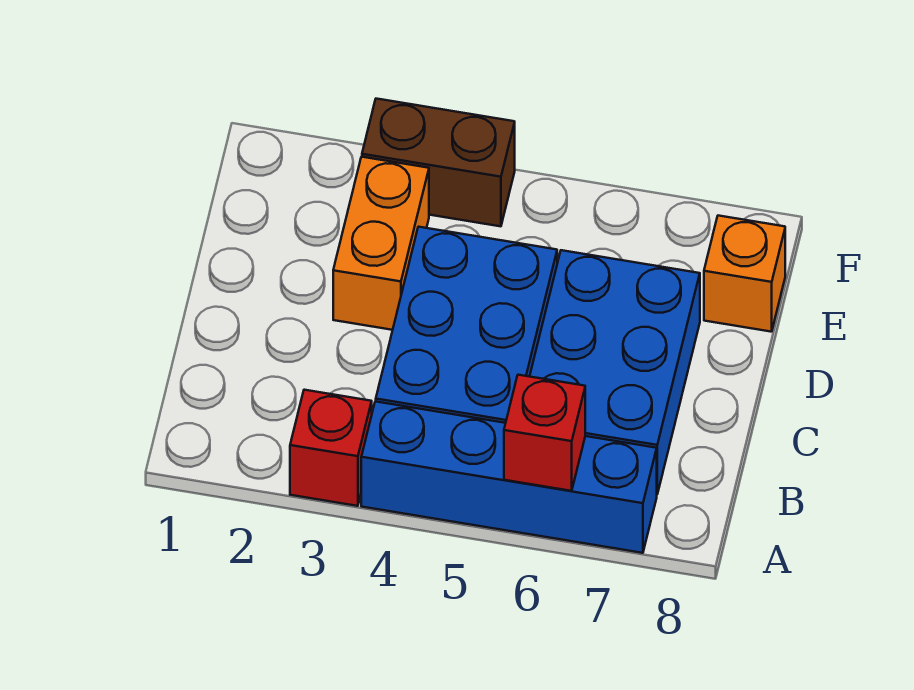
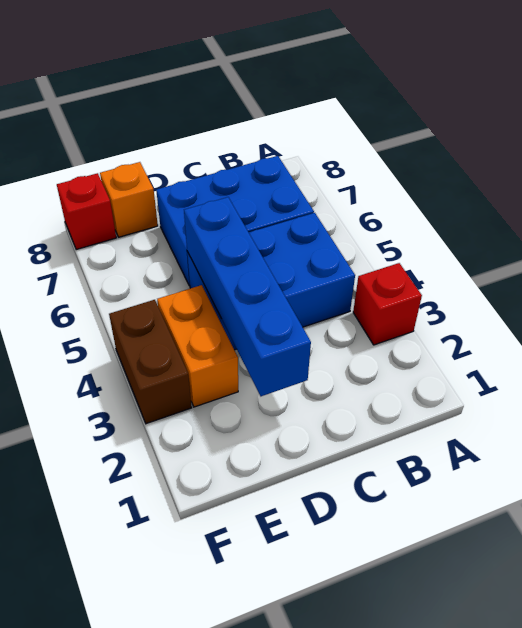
blue brick A4:A7 level 1 -> blue brick D2:D5 level 2
red brick A6 level 2 -> red brick F8 level 1
orange brick D3:E3 level 1 -> orange brick E3:E4 level 1

